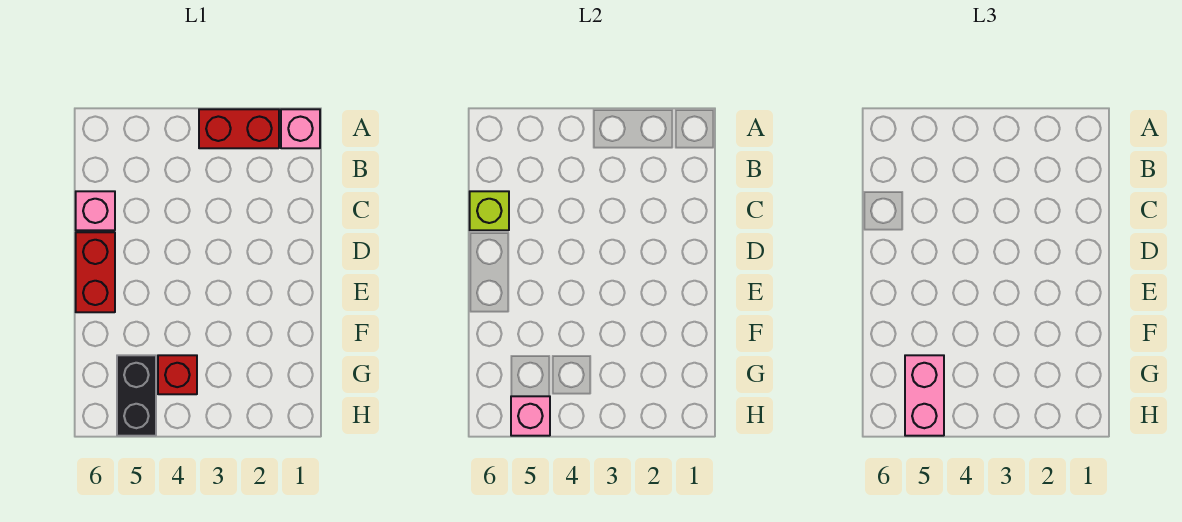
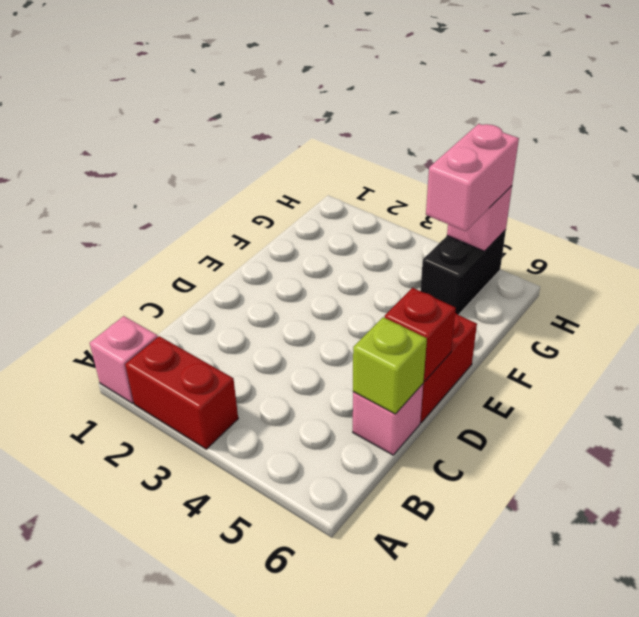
red brick G4 level 1 -> red brick D6 level 2

